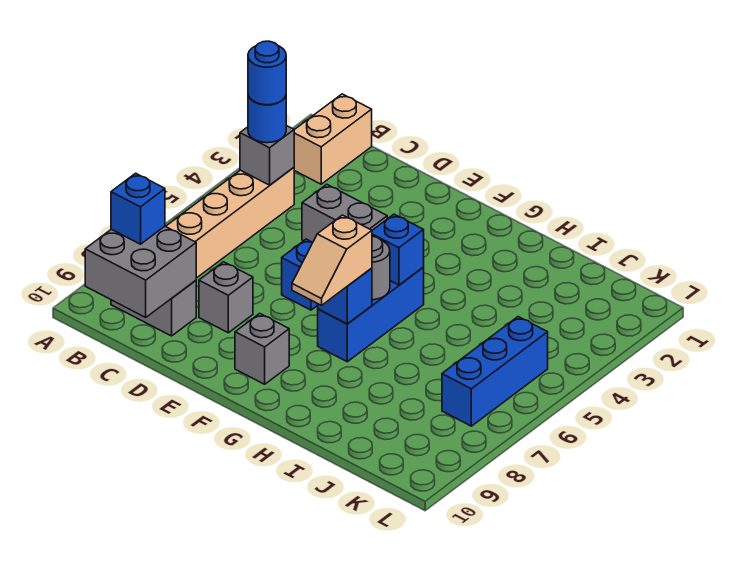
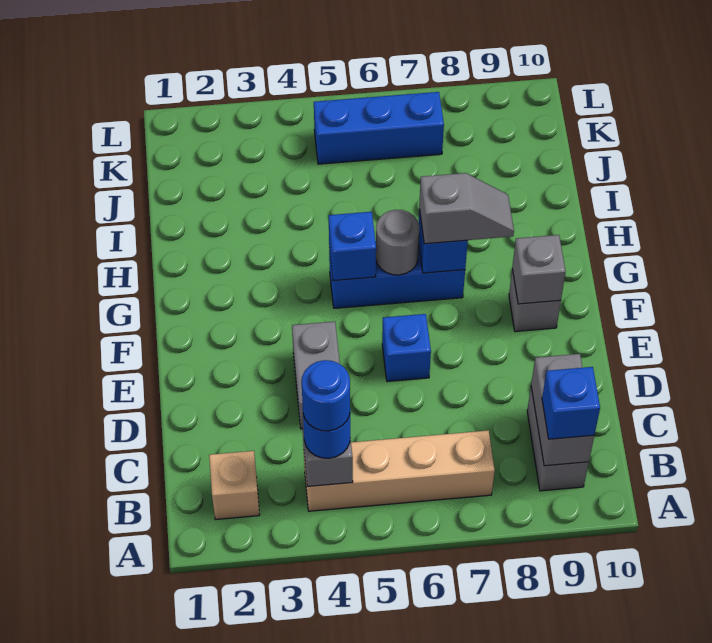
tan brick B1:B2 level 1 -> tan brick B2 level 1
grey brick B9:C10 level 2 -> grey brick B9:C9 level 2
grey brick D8 level 1 -> grey brick F9 level 2
tan slope G7:G8 level 3 top 7 -> grey slope G7:G8 level 3 top 7

